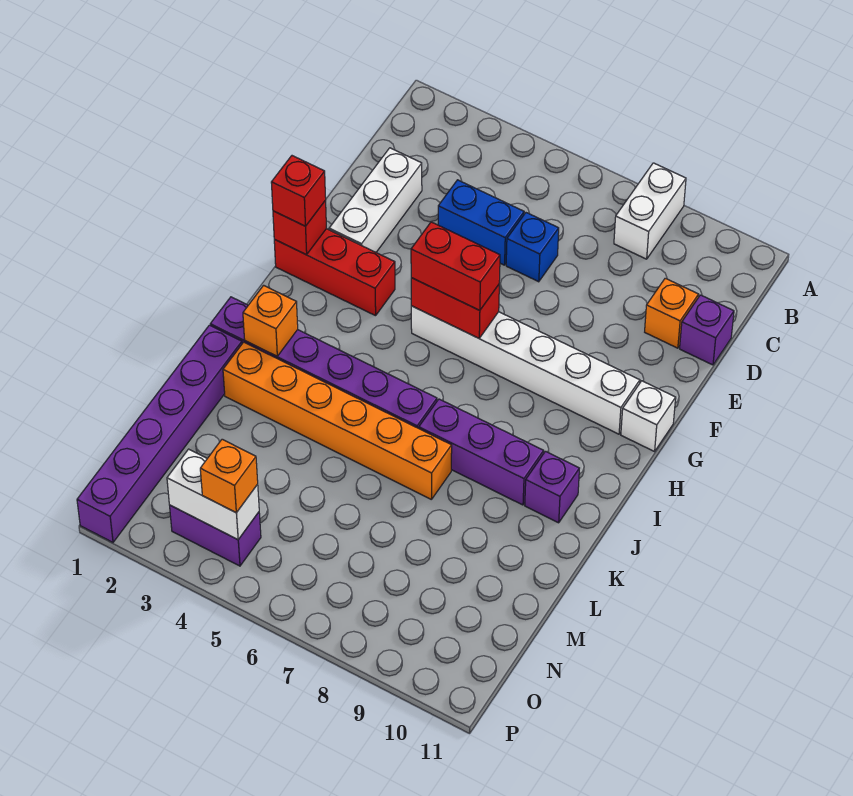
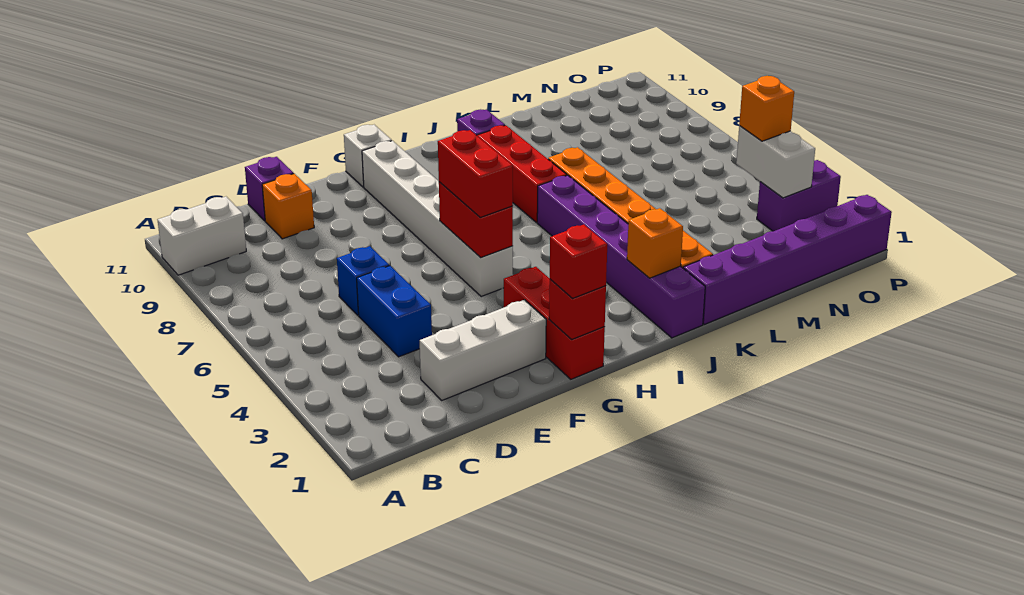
white brick A8:B8 level 1 -> white brick A10:B10 level 1
purple brick J7:J9 level 1 -> red brick J7:J9 level 1
purple brick O3:O4 level 1 -> purple brick O3:P3 level 1

